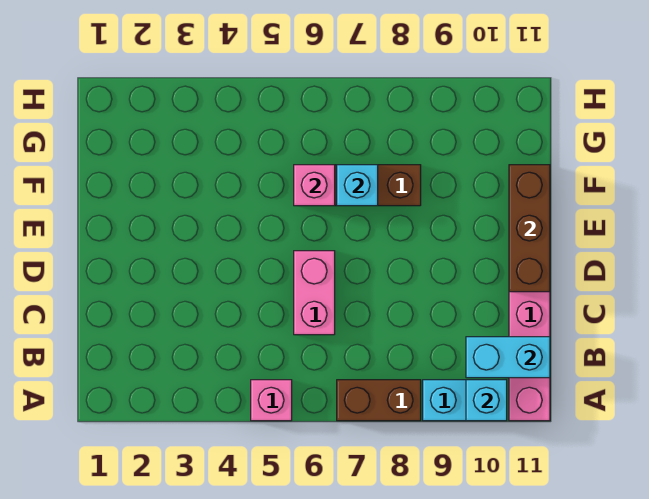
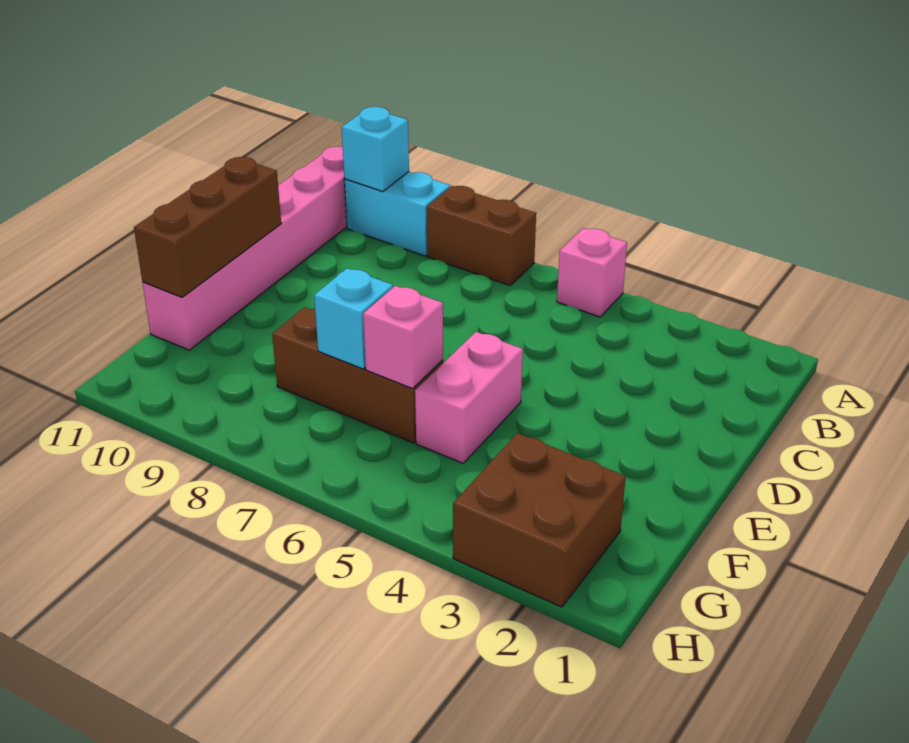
cyan brick B10:B11 level 2 -> none
pink brick C6:D6 level 1 -> pink brick E5:F5 level 1
none -> brown brick G2:H3 level 1

